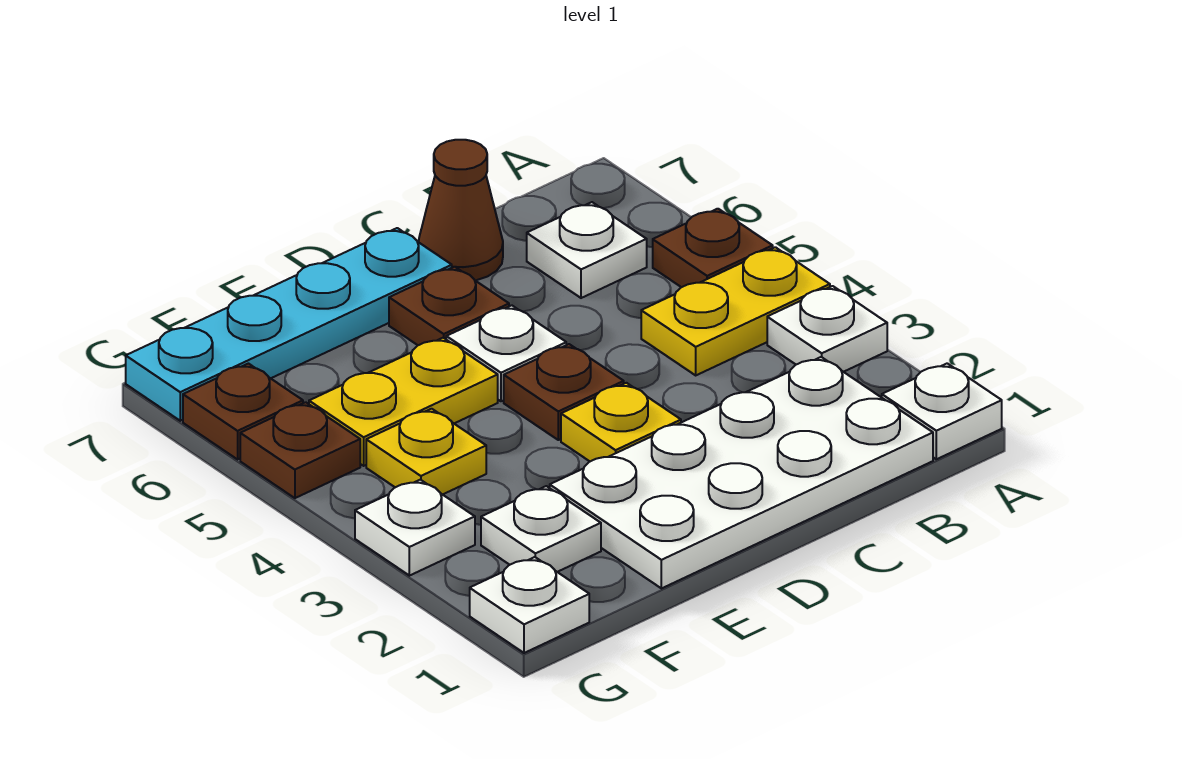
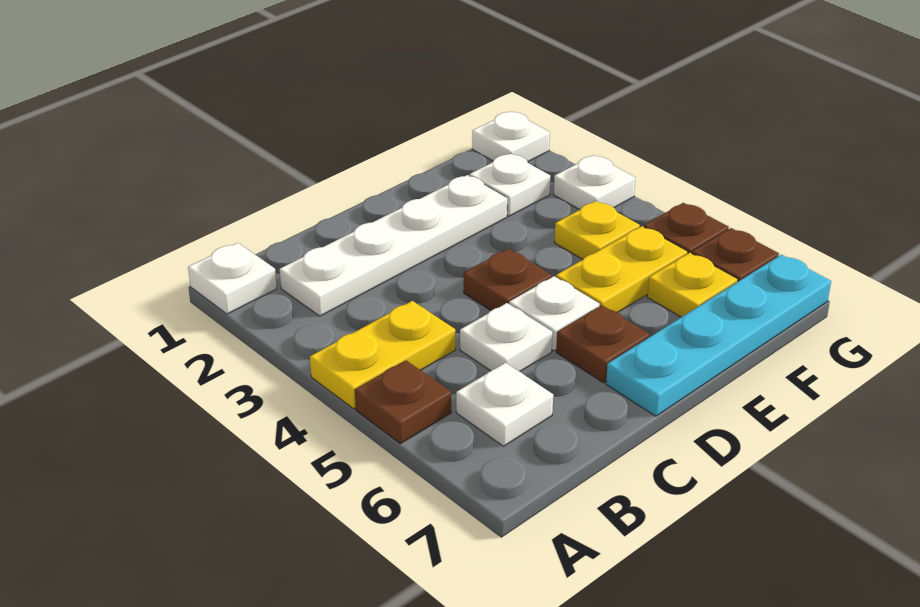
white plate A3 level 1 -> white plate C5 level 1
white plate B1:E2 level 1 -> white plate B2:E2 level 1
brown cone C7 level 1 -> none
yellow plate D3 level 1 -> yellow plate F6 level 1

